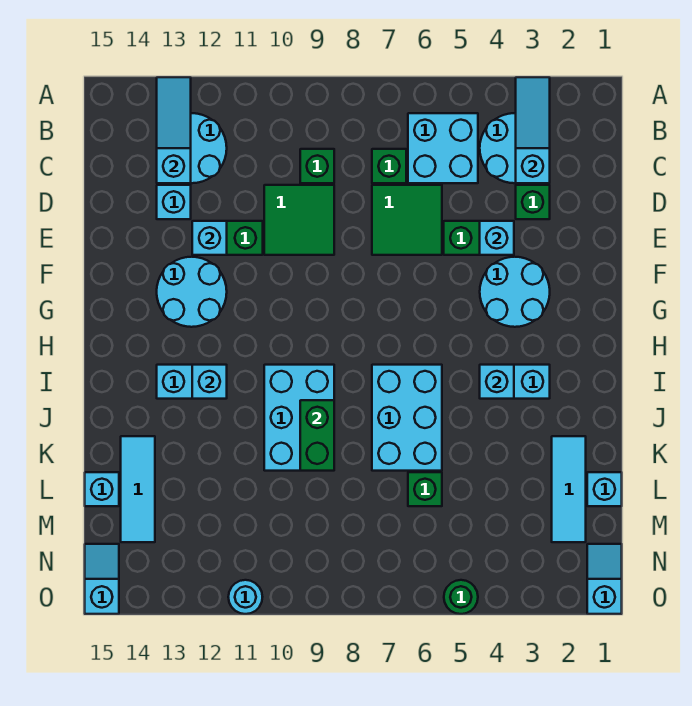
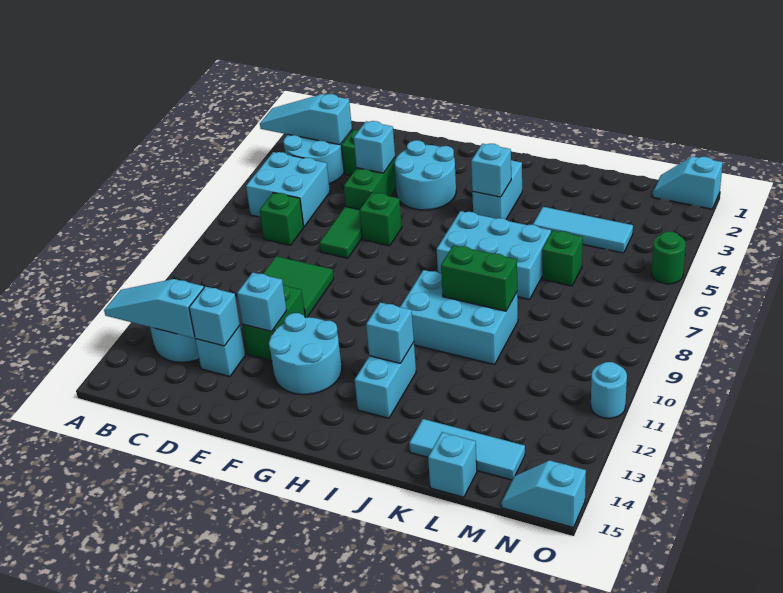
green brick C9 level 1 -> green brick F6 level 1
green tile D6:E7 level 1 -> green tile E6:E7 level 1
cyan tile K2:M2 level 1 -> cyan tile K4:M4 level 1
cyan brick L1 level 1 -> cyan brick D13 level 2

